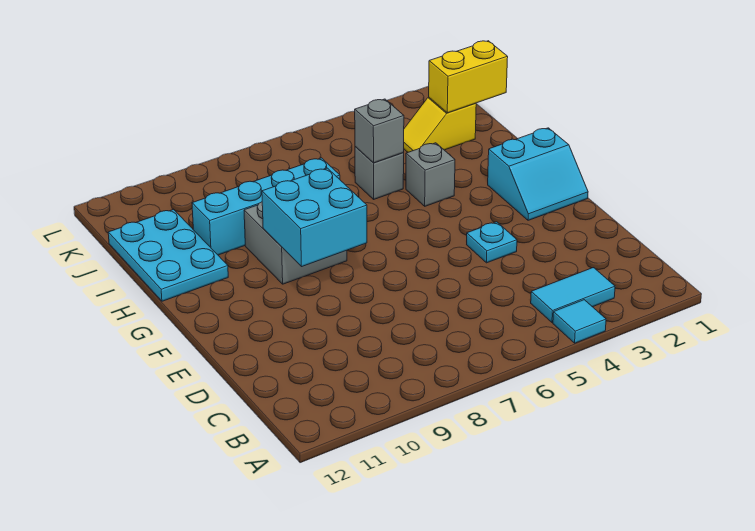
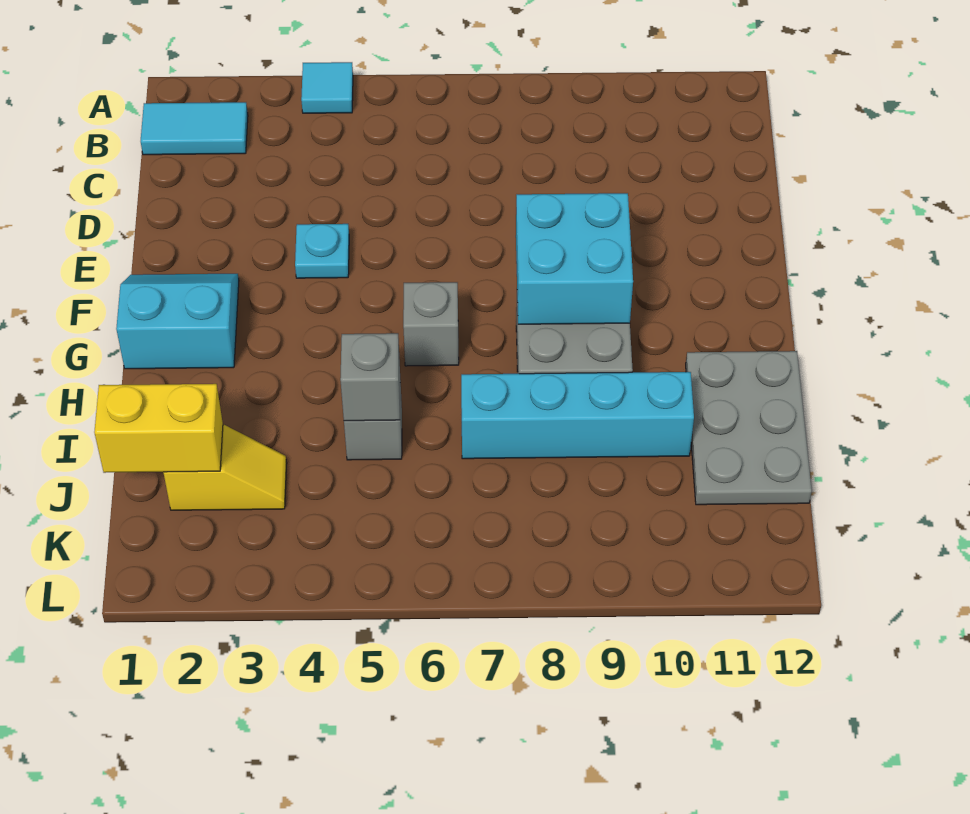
cyan tile B3:B4 level 1 -> cyan tile B1:B2 level 1
grey brick H4 level 1 -> grey brick G6 level 1
cyan plate H11:J12 level 1 -> grey plate H11:J12 level 1

